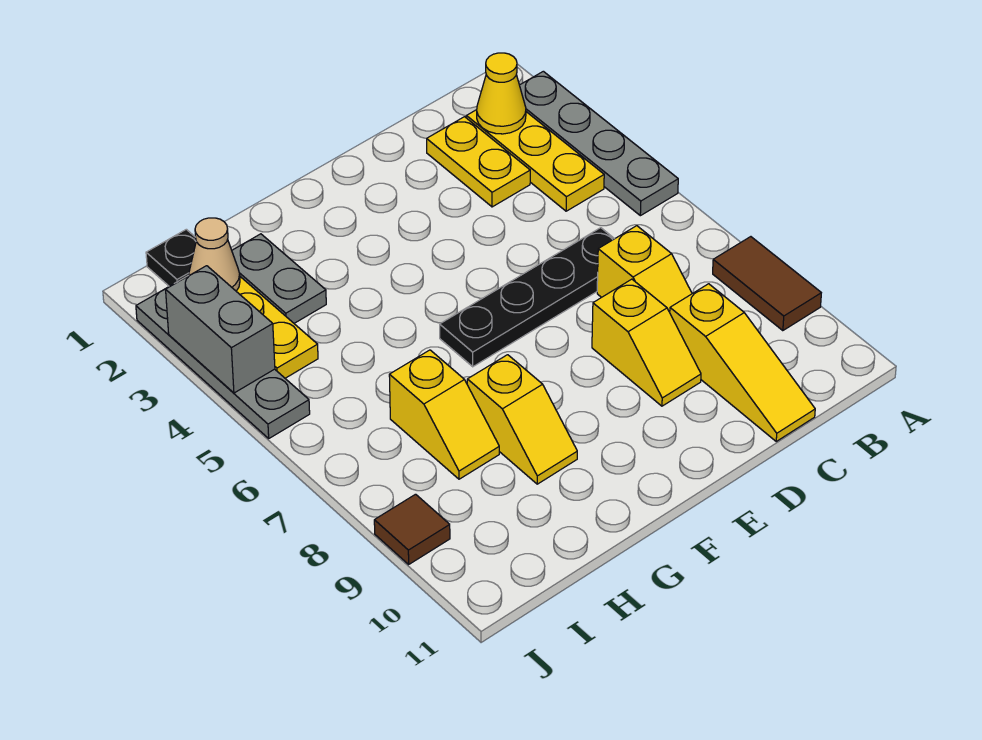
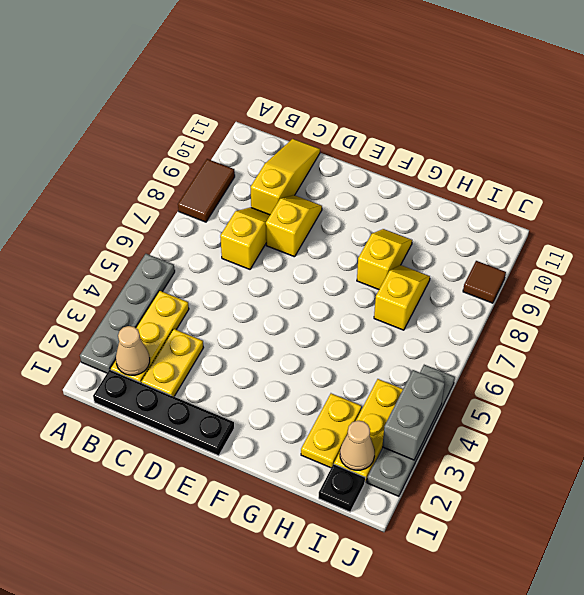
yellow cone B2 level 2 -> tan cone B2 level 2
black plate C6:F6 level 1 -> black plate B1:E1 level 1
grey plate H2:H3 level 1 -> yellow plate H2:H3 level 1

